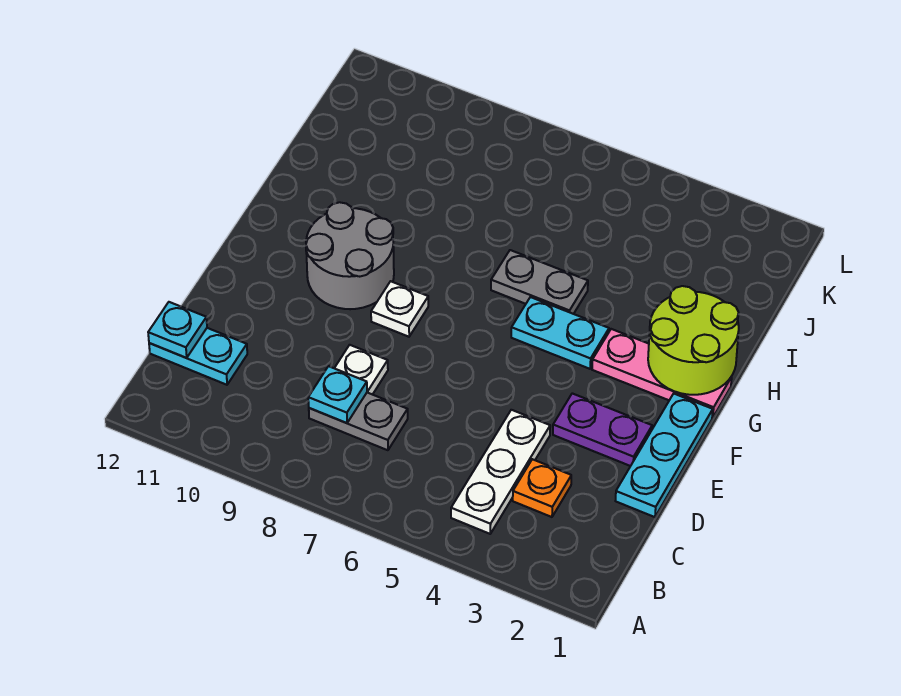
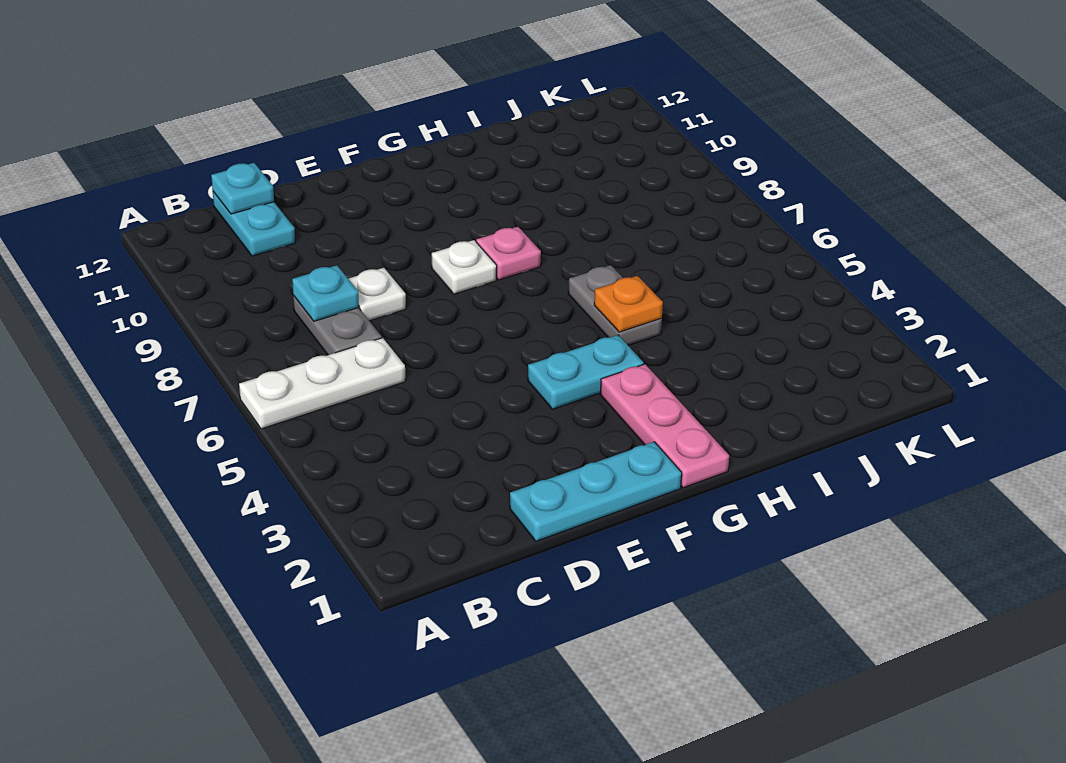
white plate B4:D4 level 1 -> white plate A6:C6 level 1
orange plate C3 level 1 -> orange plate H5 level 2
purple plate E2:E3 level 1 -> none
grey round brick F9:G10 level 1 -> none
lime round brick G1:H2 level 2 -> none
cyan plate G4:G5 level 1 -> cyan plate F4:G4 level 1
none -> pink plate G8 level 1

